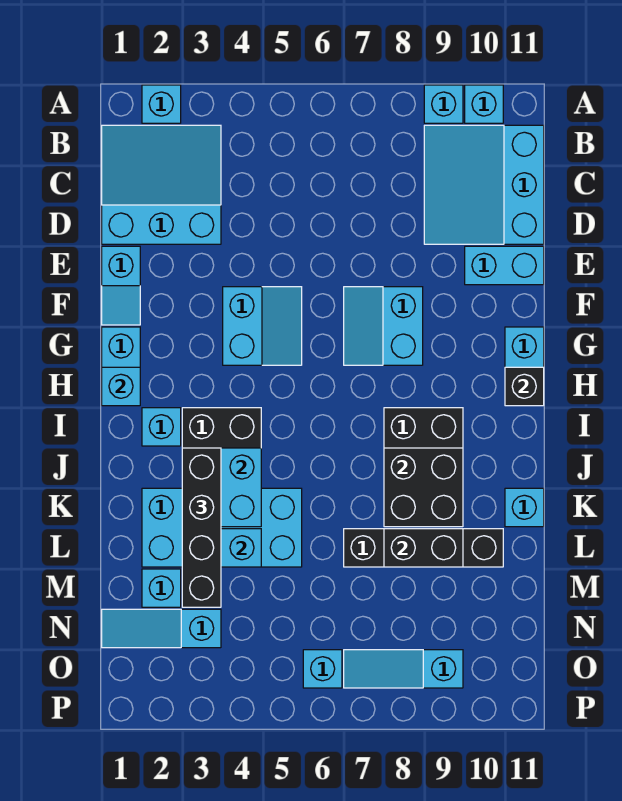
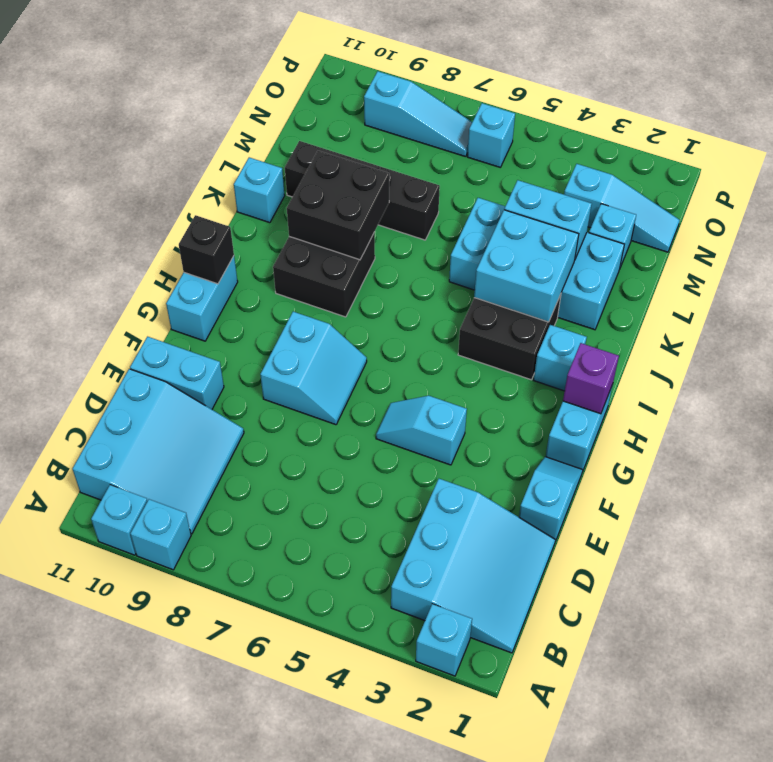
cyan slope B1:D3 level 1 top D -> cyan slope B1:D3 level 1 top 3
cyan slope F4:G5 level 1 top 4 -> cyan slope F4:F5 level 1 top 4
cyan brick H1 level 2 -> purple brick H1 level 2
black brick J3:M3 level 3 -> none
black brick L8:L9 level 2 -> none

